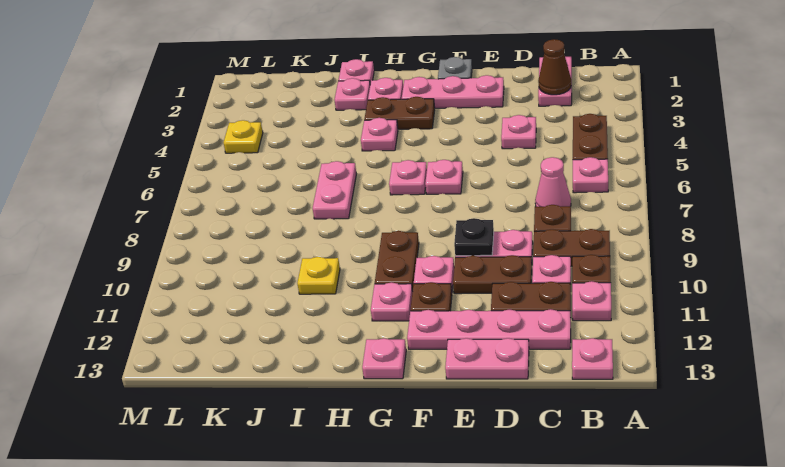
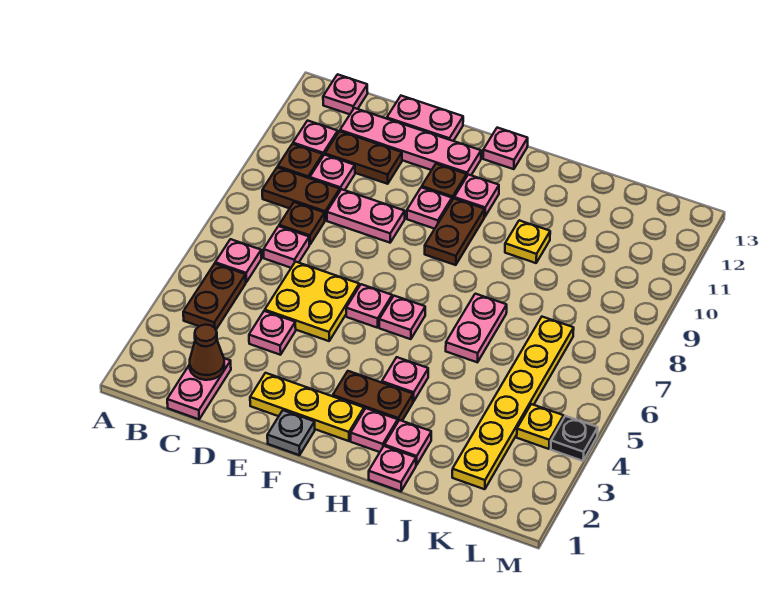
pink cone C7 level 1 -> pink plate C7 level 1
none -> yellow plate D5:E6 level 1
brown plate D10:E10 level 1 -> none
pink plate E2:G2 level 1 -> yellow plate E2:G2 level 1
black plate E9 level 2 -> black plate M4 level 1
none -> yellow plate K2:K7 level 1

